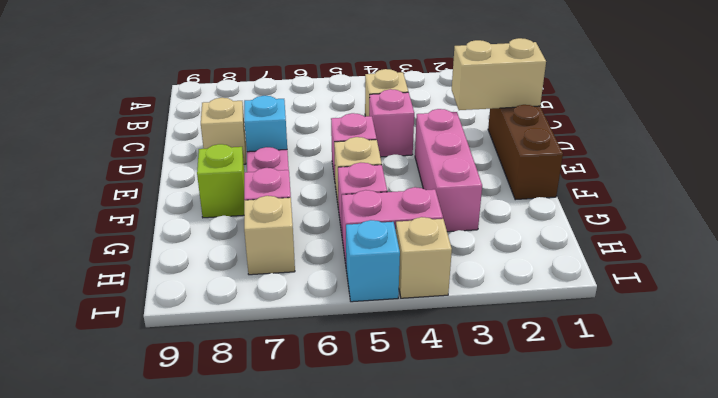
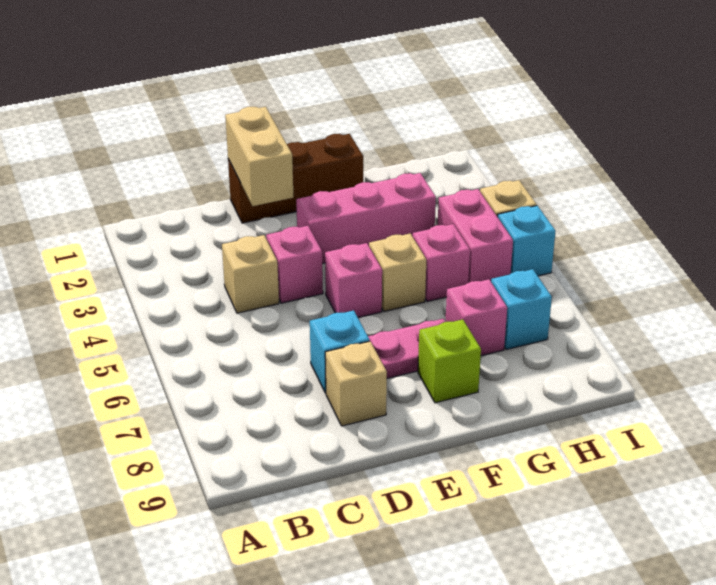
tan brick H7 level 1 -> cyan brick H7 level 1

